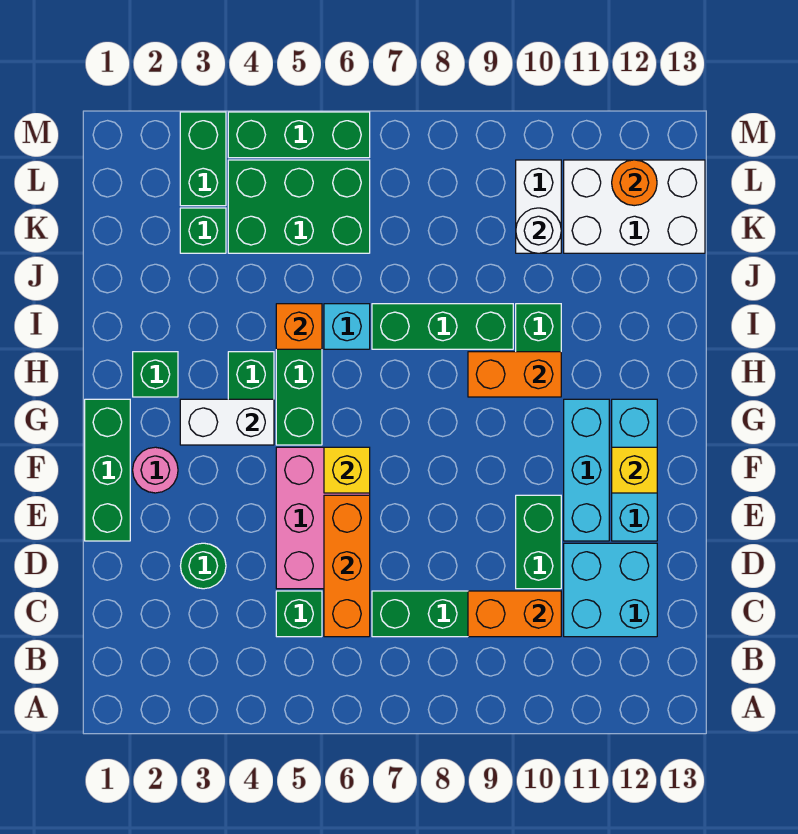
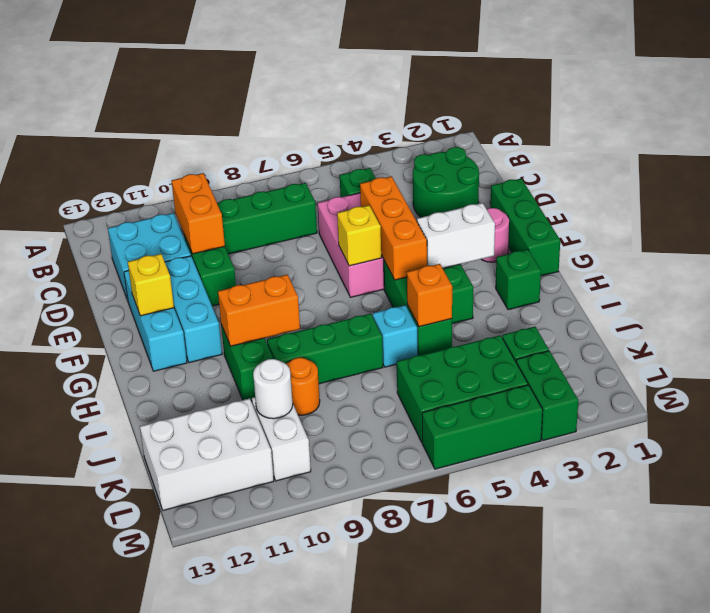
orange brick C6:E6 level 2 -> orange brick E5:G5 level 2
orange brick C9:C10 level 2 -> orange brick C10:D10 level 2
green round brick D3 level 1 -> green round brick C2:D3 level 1
orange round brick L12 level 2 -> orange round brick J9 level 1

